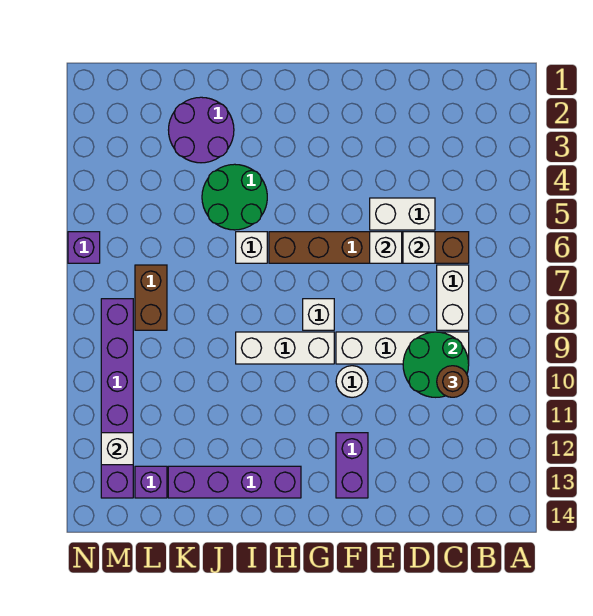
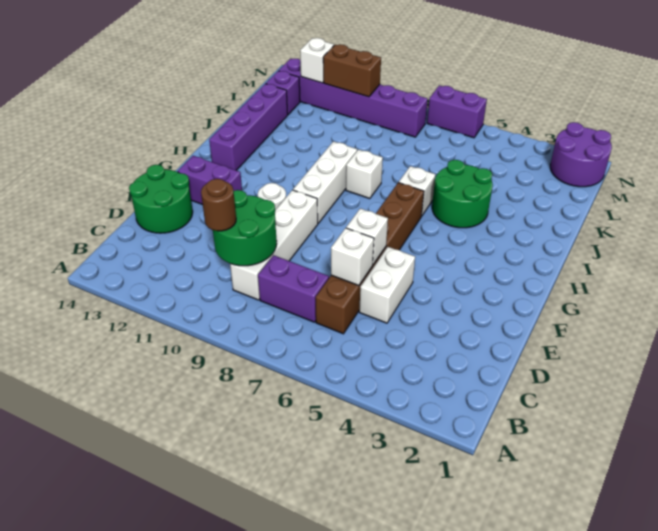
white brick C7:C8 level 1 -> purple brick C7:C8 level 1
none -> green round brick D13:E14 level 1
white brick G8 level 1 -> white brick I8 level 1
purple round brick J2:K3 level 1 -> purple round brick M1:N2 level 1
brown brick L7:L8 level 1 -> brown brick M10:M11 level 2
purple brick N6 level 1 -> purple brick N6:N7 level 1

